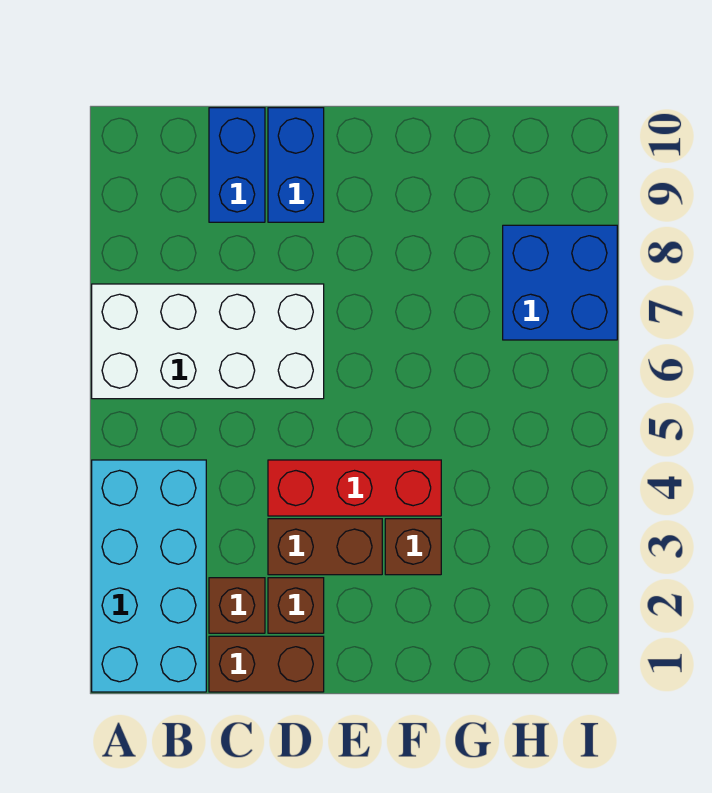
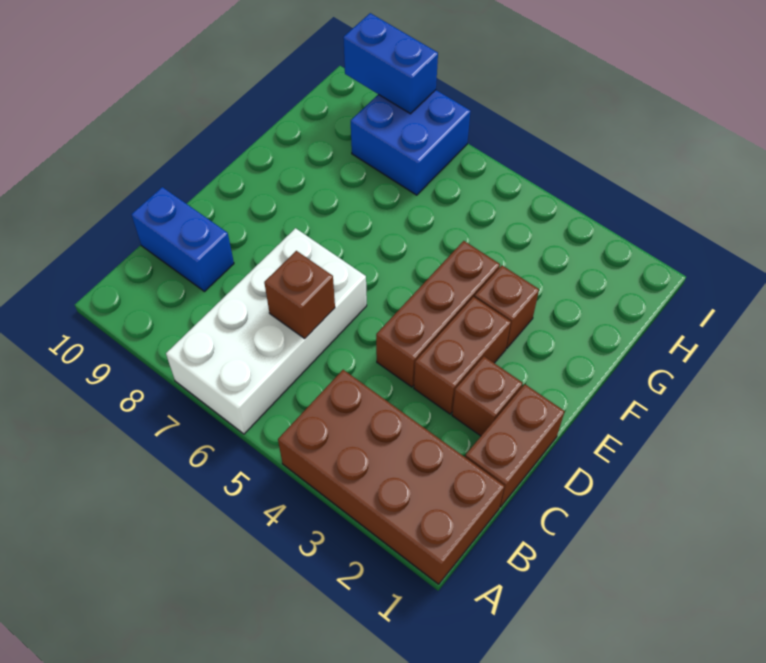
cyan brick A1:B4 level 1 -> brown brick A1:B4 level 1
brown brick C2 level 1 -> brown brick C6 level 2
red brick D4:F4 level 1 -> brown brick D4:F4 level 1
blue brick D9:D10 level 1 -> blue brick I8:I9 level 2

